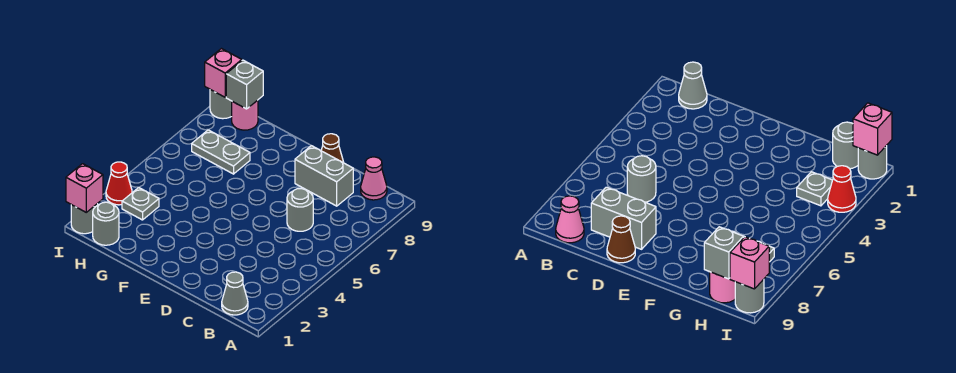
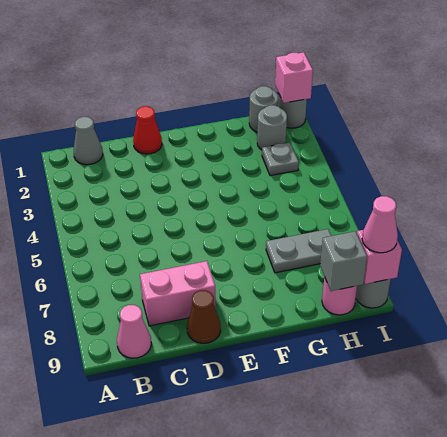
grey round brick C6 level 1 -> grey round brick H2 level 1
grey brick C8:D8 level 1 -> pink brick C8:D8 level 1
red cone I3 level 1 -> red cone D1 level 1
none -> pink cone I9 level 3

